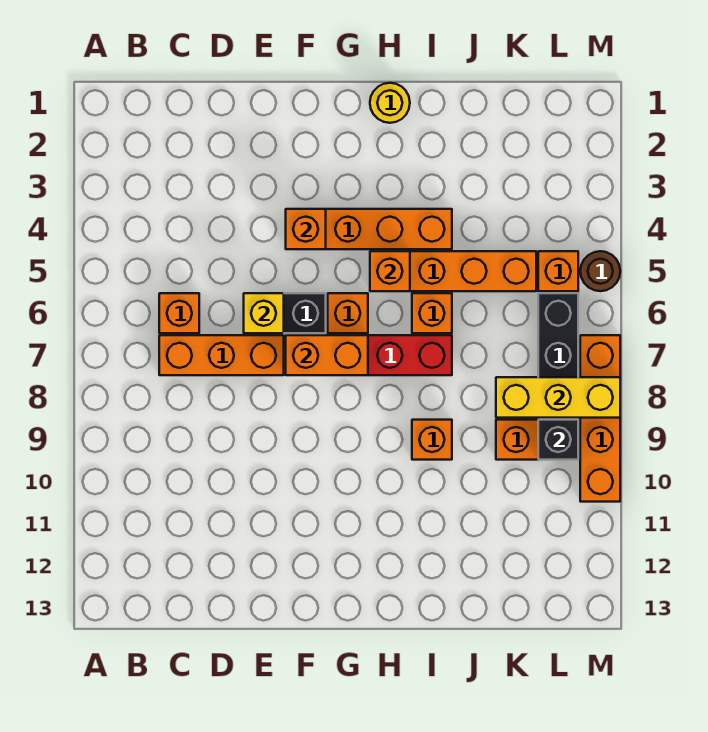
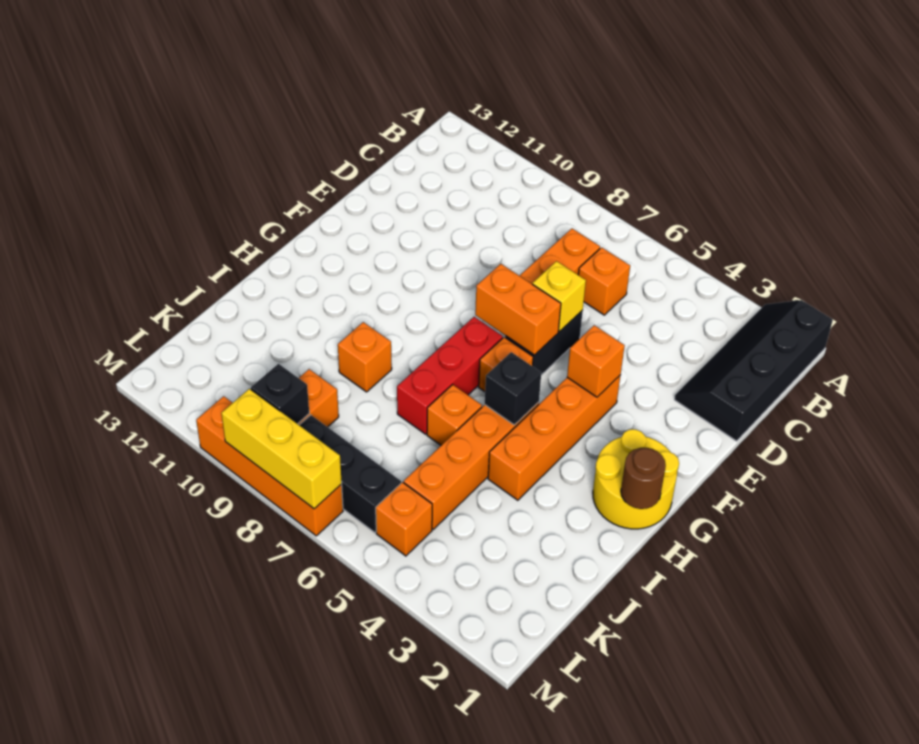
none -> black slope A1:D2 level 1 top 1
orange brick F7:G7 level 2 -> orange brick F6:F7 level 2
yellow round brick H1 level 1 -> yellow round brick G1:H2 level 1
orange brick H5 level 2 -> black brick H5 level 2
yellow brick K8:M8 level 2 -> yellow brick M7:M9 level 2
brown round brick M5 level 1 -> brown round brick H1 level 2

